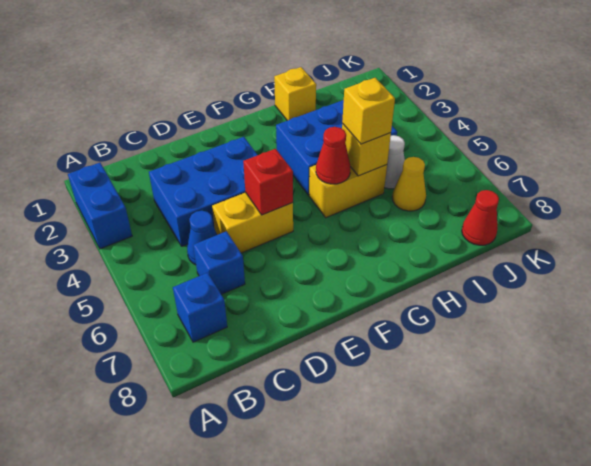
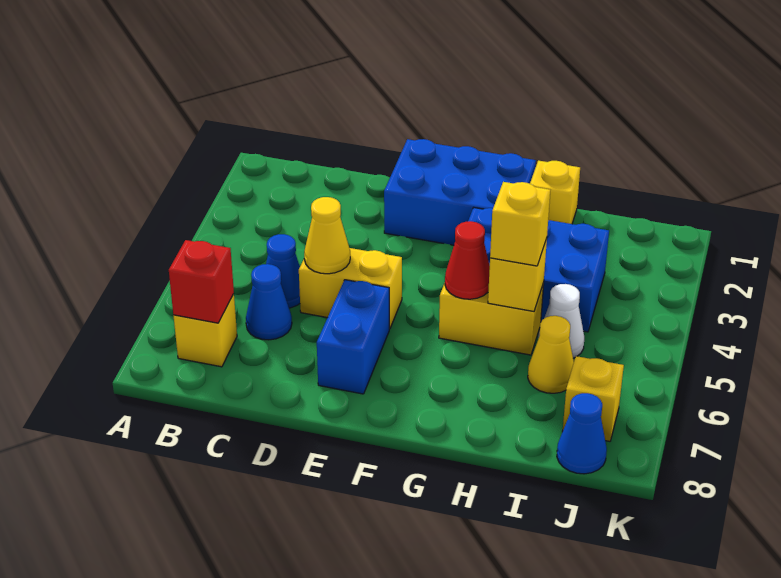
blue brick A2:A3 level 1 -> blue brick E6:E7 level 1
blue brick B7 level 1 -> yellow brick B7 level 1
blue brick C3:E4 level 1 -> blue brick E1:G2 level 1
blue brick C6 level 1 -> blue cone C6 level 1
none -> yellow cone D5 level 2
red brick E5 level 2 -> red brick B7 level 2
none -> yellow brick J7 level 1
red cone J8 level 1 -> blue cone J8 level 1

